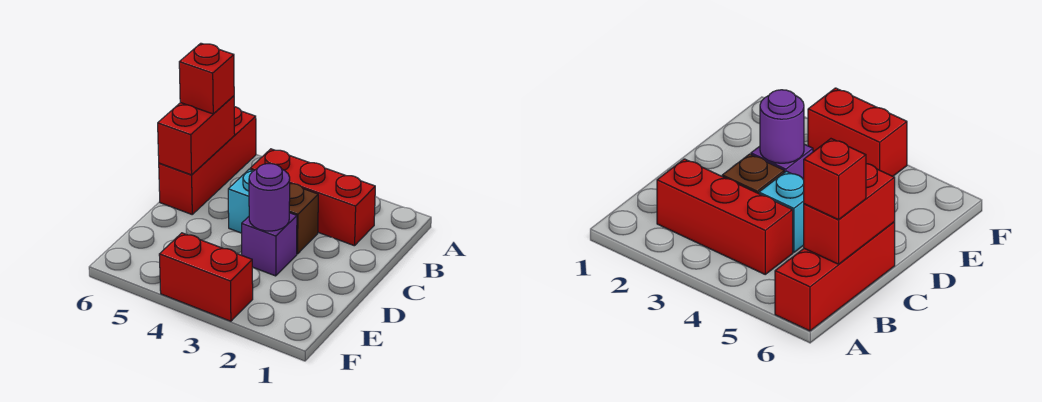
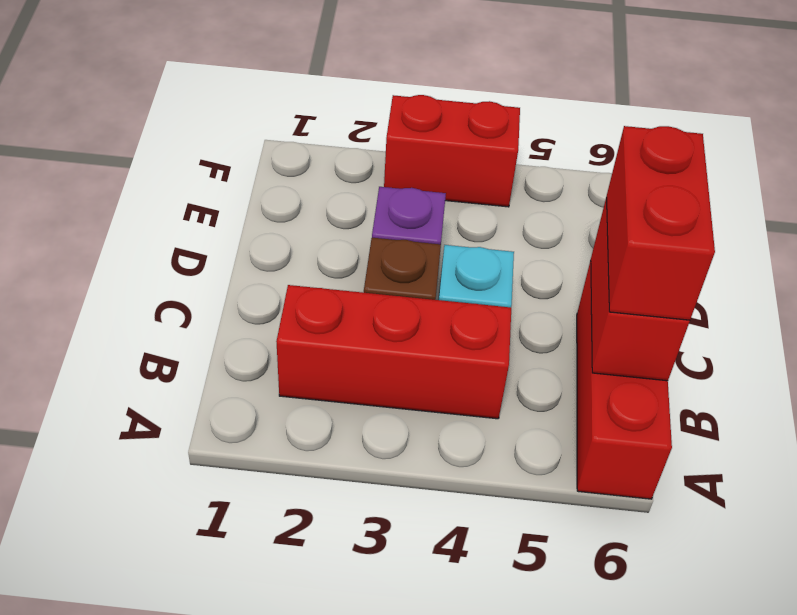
red brick B6 level 3 -> red brick B6:C6 level 3
purple round brick D3 level 2 -> none

